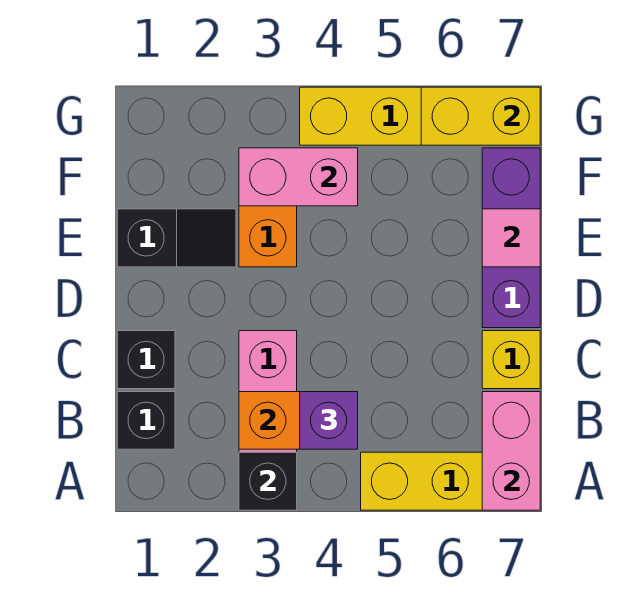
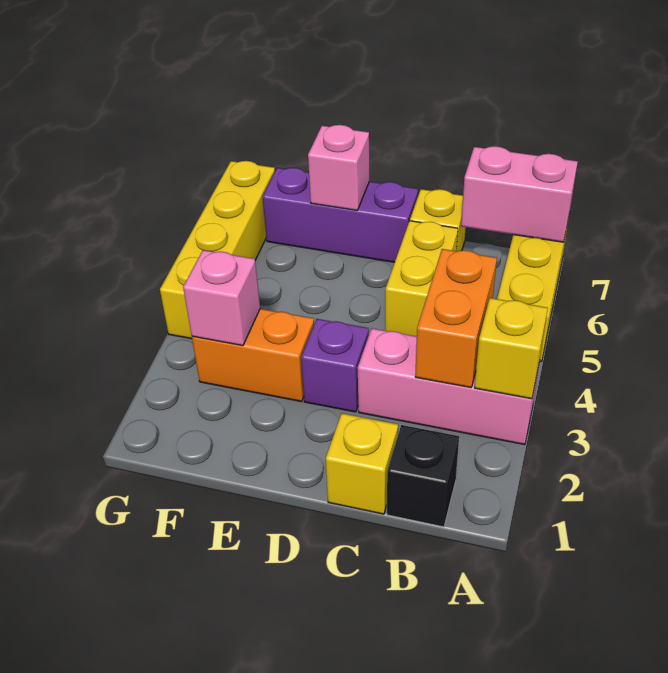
black brick A3 level 2 -> yellow brick A3 level 2
purple brick B4 level 3 -> purple brick D3 level 1
black brick C1 level 1 -> yellow brick C1 level 1
black slope E1:E2 level 1 top 1 -> none
pink tile E7 level 2 -> pink brick E7 level 2
pink brick F3:F4 level 2 -> pink brick F3 level 2
yellow brick G6:G7 level 2 -> yellow brick C5:C6 level 1

